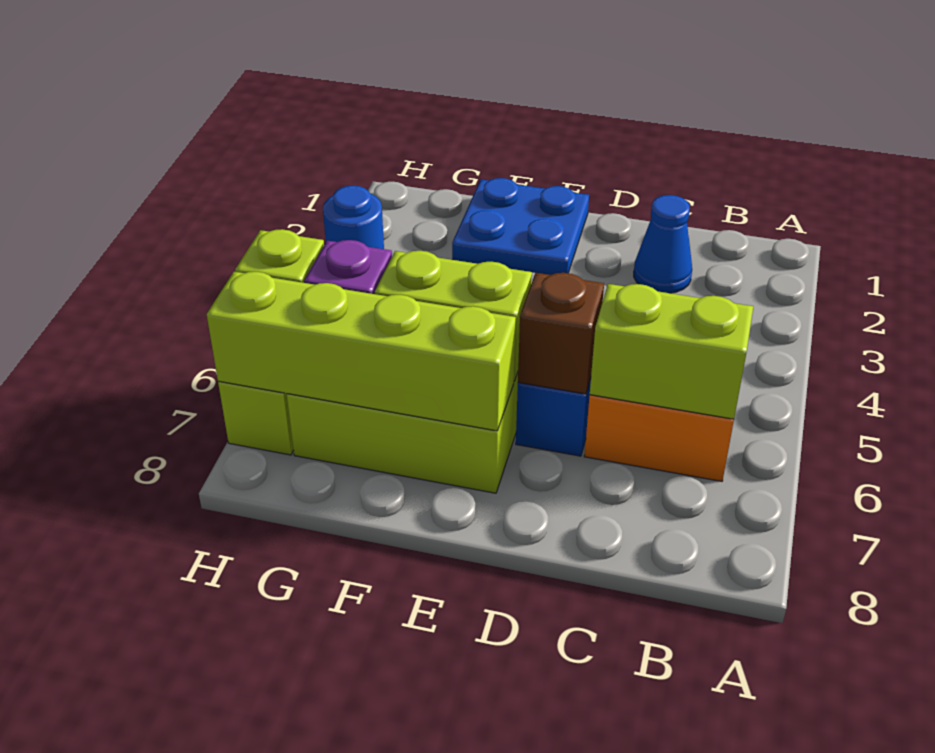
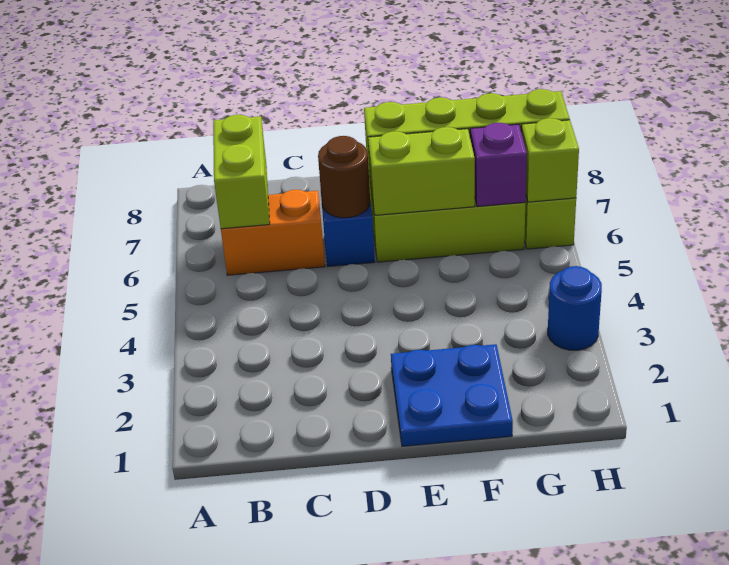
lime brick B6:C6 level 2 -> lime brick B6:B7 level 2
blue cone C2 level 1 -> none
brown brick D6 level 2 -> brown round brick D6 level 2

